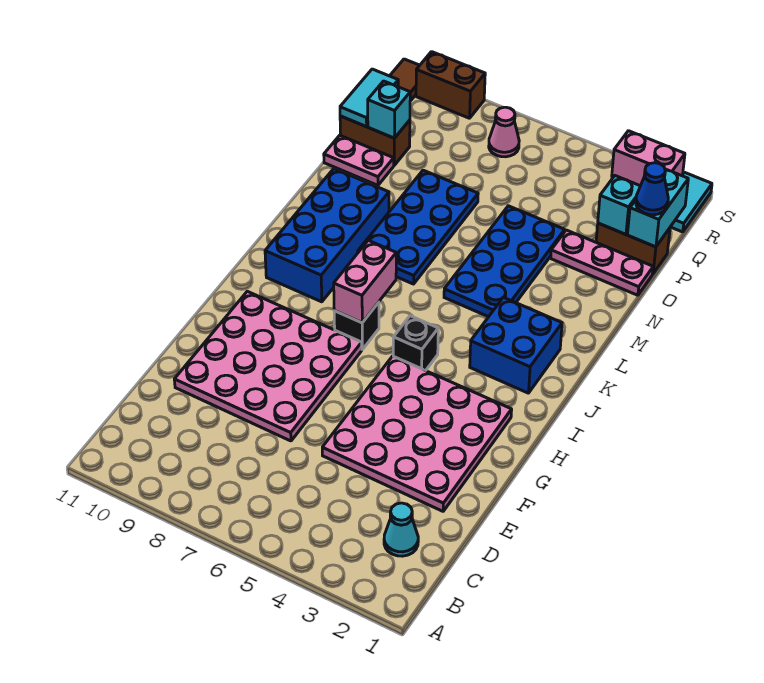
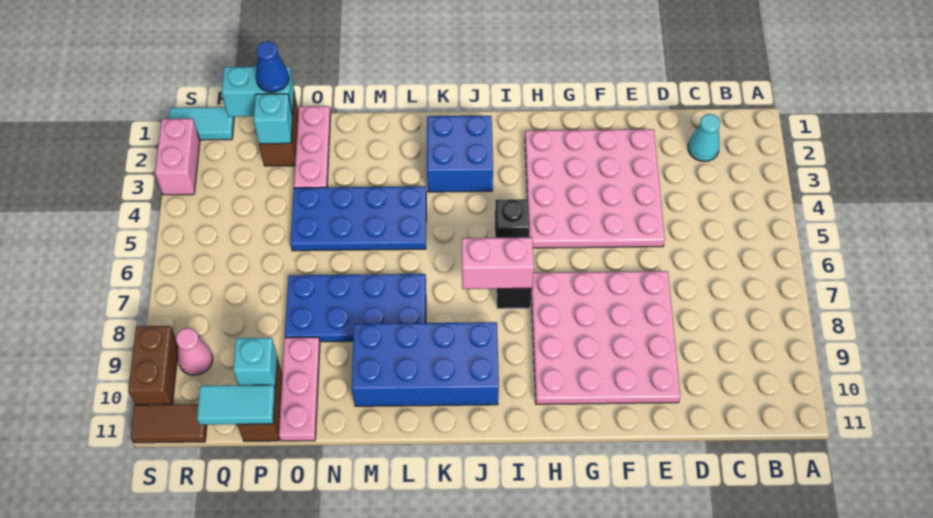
pink plate O10:O11 level 1 -> pink plate O9:O11 level 1
pink cone R7 level 1 -> pink cone R9 level 1

